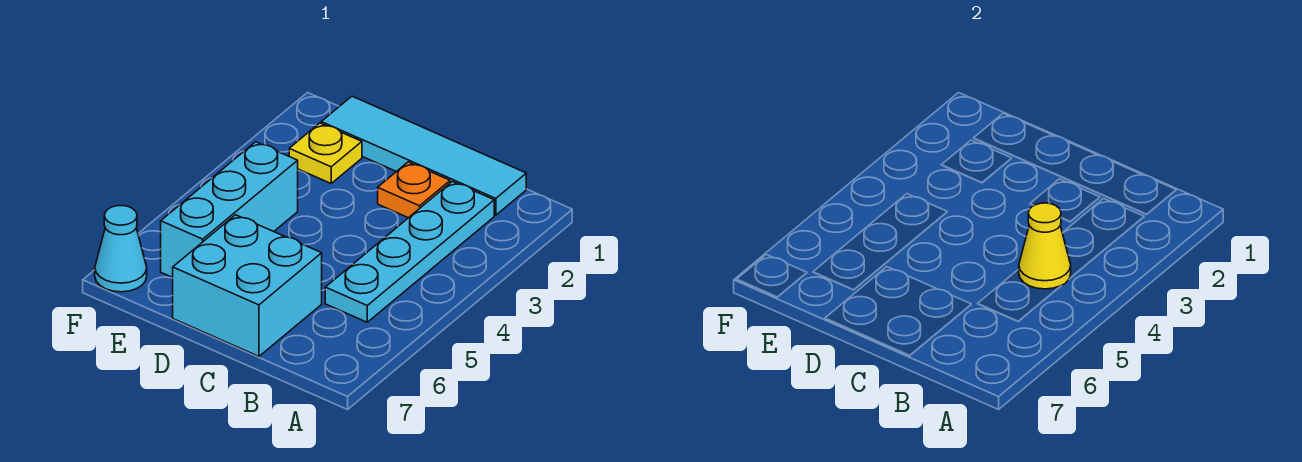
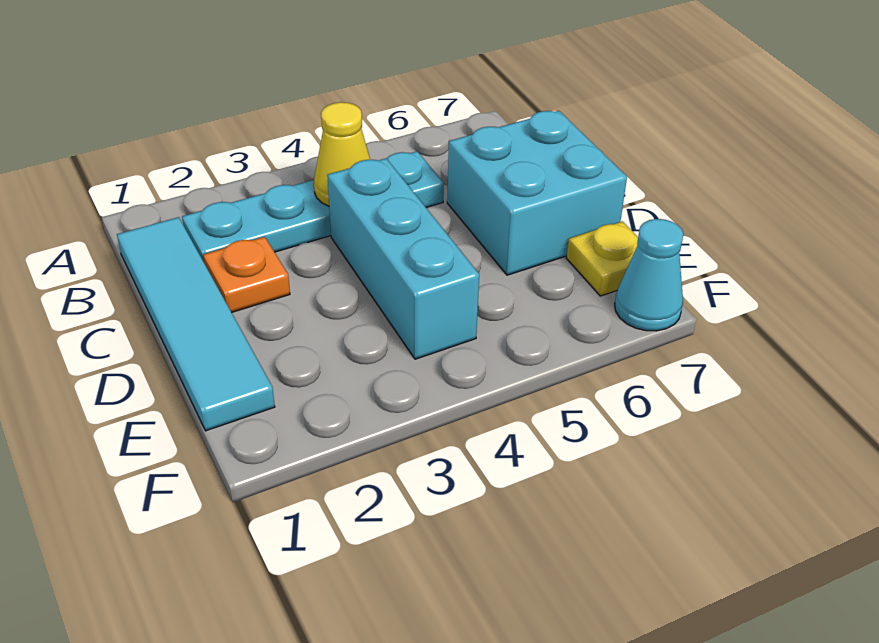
yellow plate E2 level 1 -> yellow plate E7 level 1
cyan brick E4:E6 level 1 -> cyan brick C4:E4 level 1

